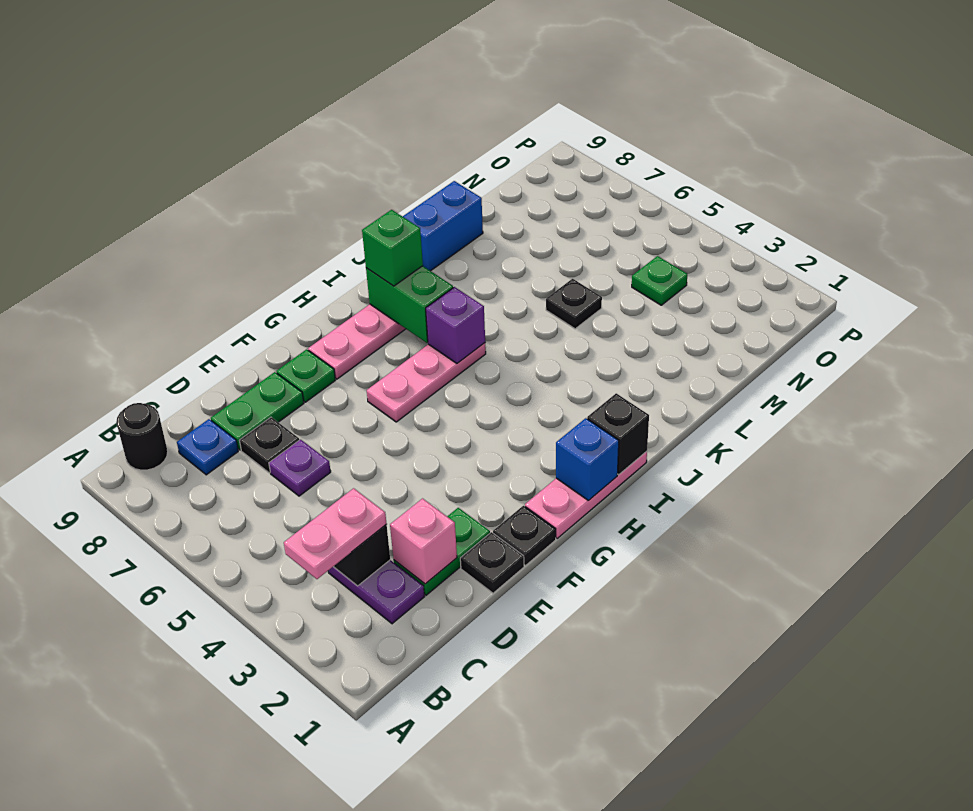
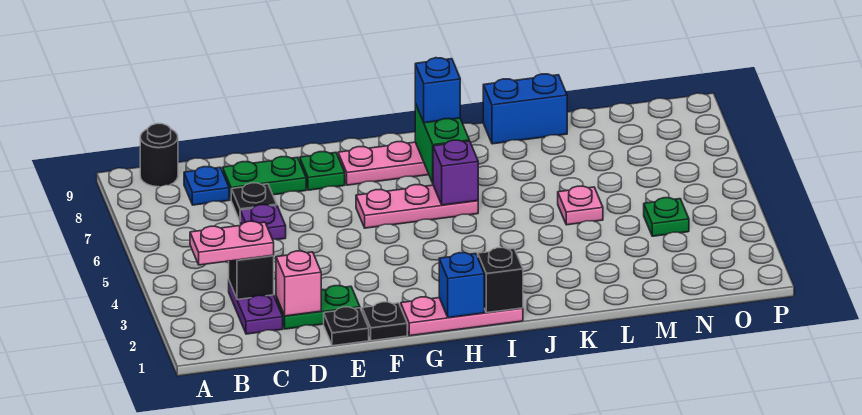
green brick I8 level 3 -> blue brick I8 level 3
black plate L5 level 1 -> pink plate L5 level 1

